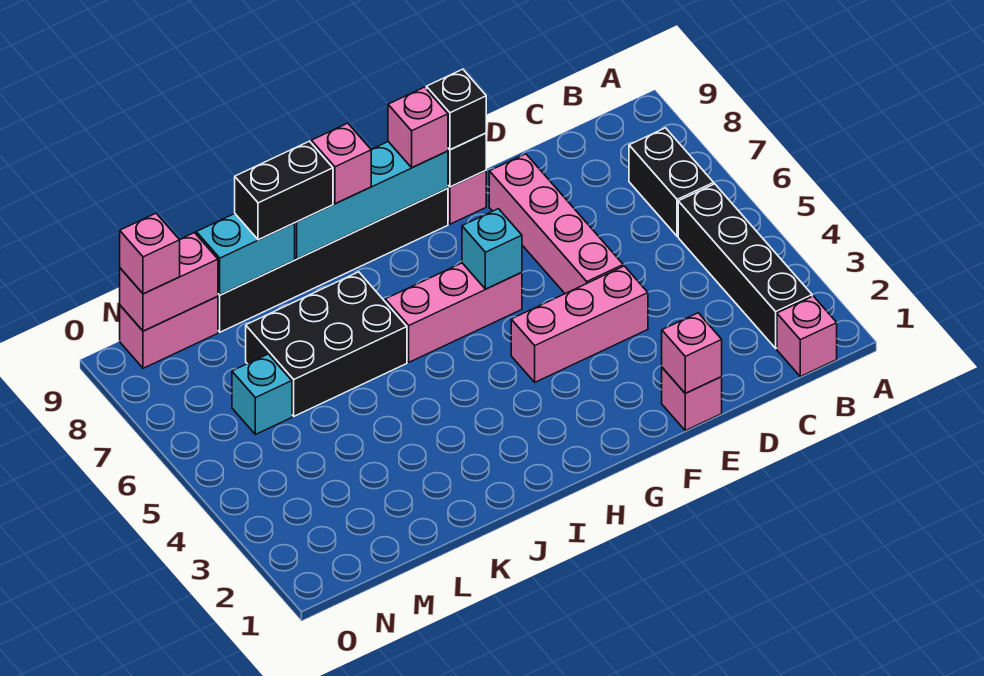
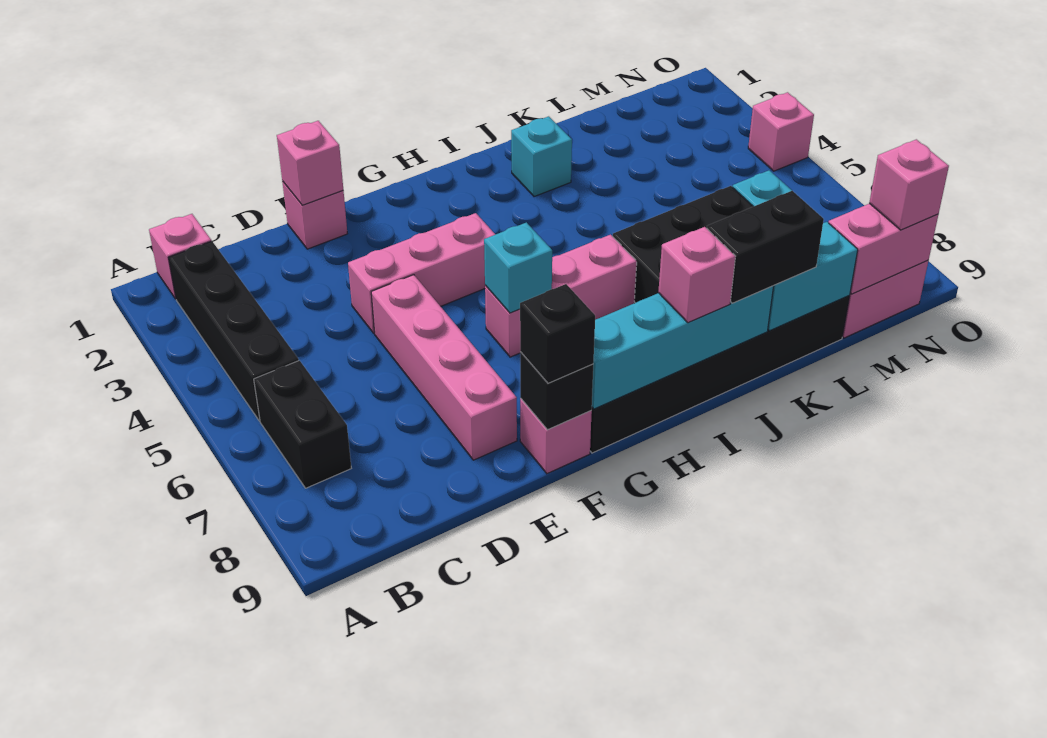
pink brick G9 level 3 -> pink brick O4 level 1
none -> cyan brick J2 level 1

